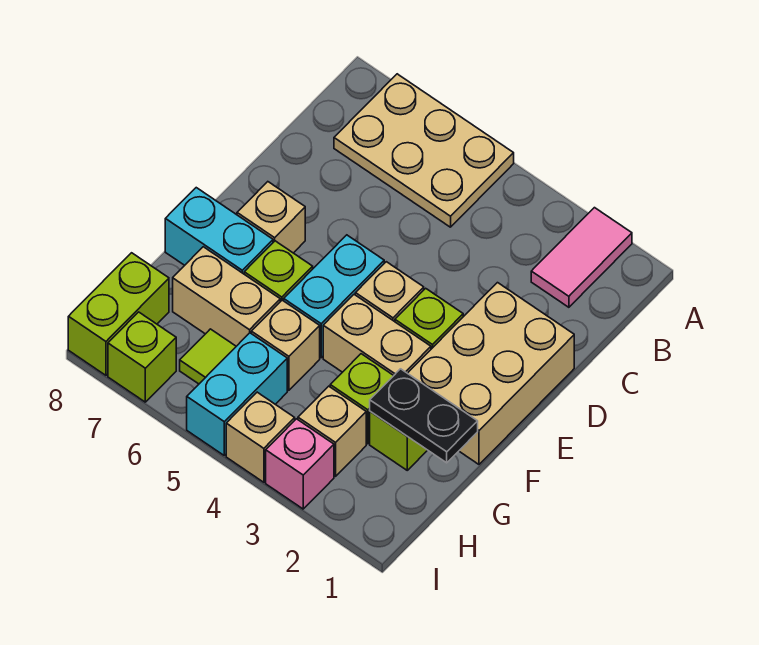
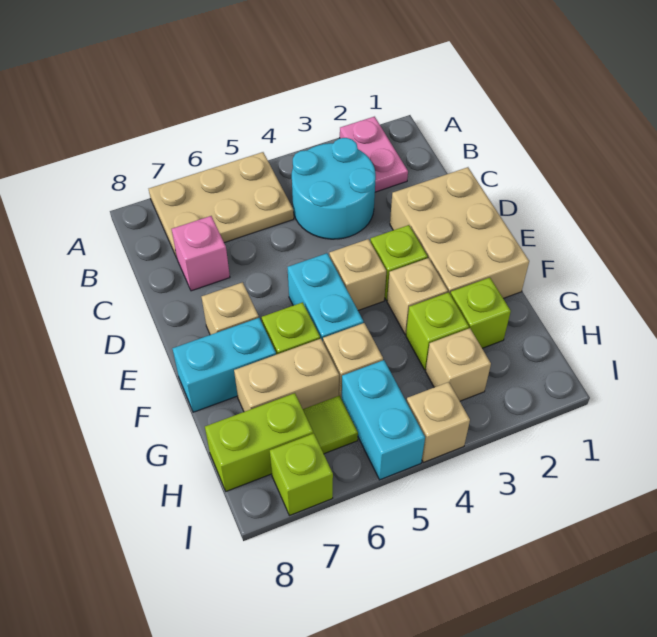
pink tile A2:B2 level 1 -> pink plate A2:B2 level 1
none -> cyan round brick B3:C4 level 1
tan brick F3:F4 level 1 -> tan brick F3 level 1
black plate G1:G2 level 2 -> none
lime brick H8:I8 level 1 -> lime brick H7:H8 level 1
pink brick I3 level 1 -> pink brick C7 level 1

